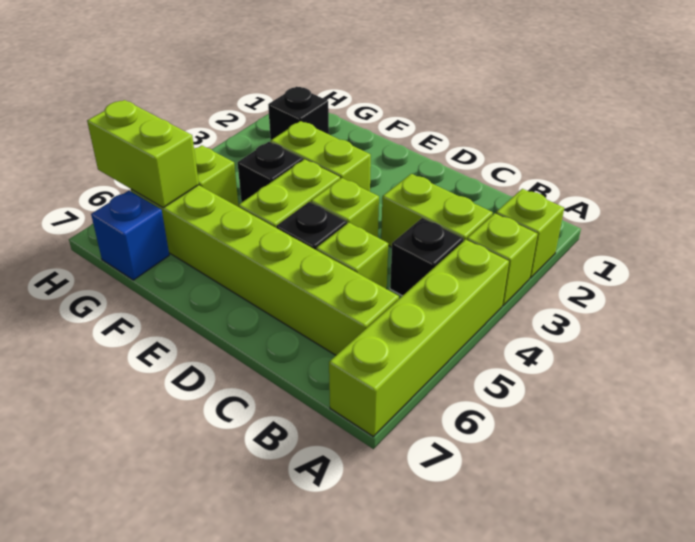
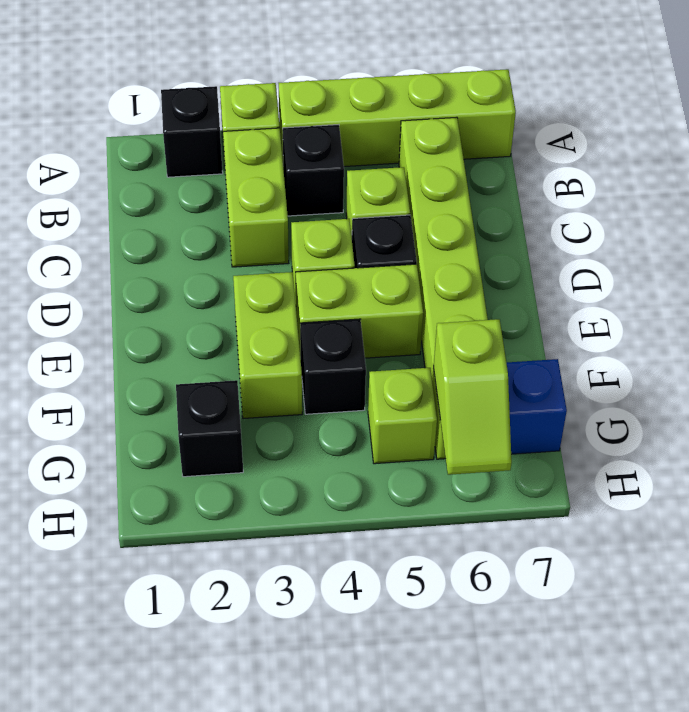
lime brick A2 level 1 -> black brick A2 level 1
lime brick G6:H6 level 2 -> lime slope G6:H6 level 2 top G

